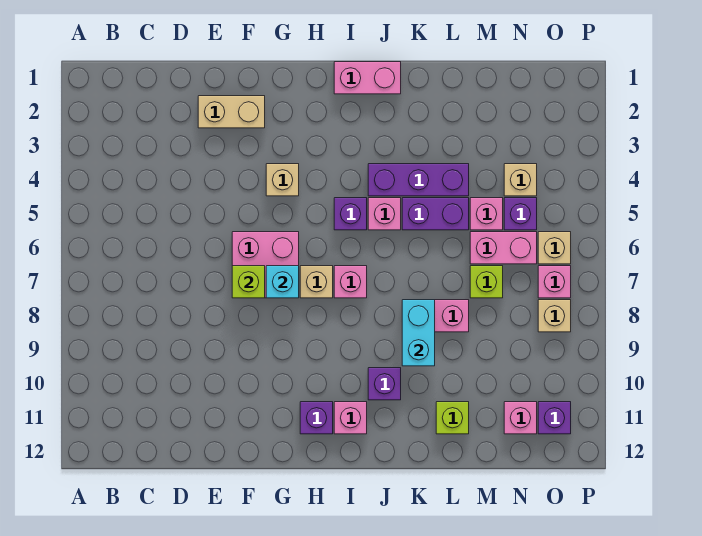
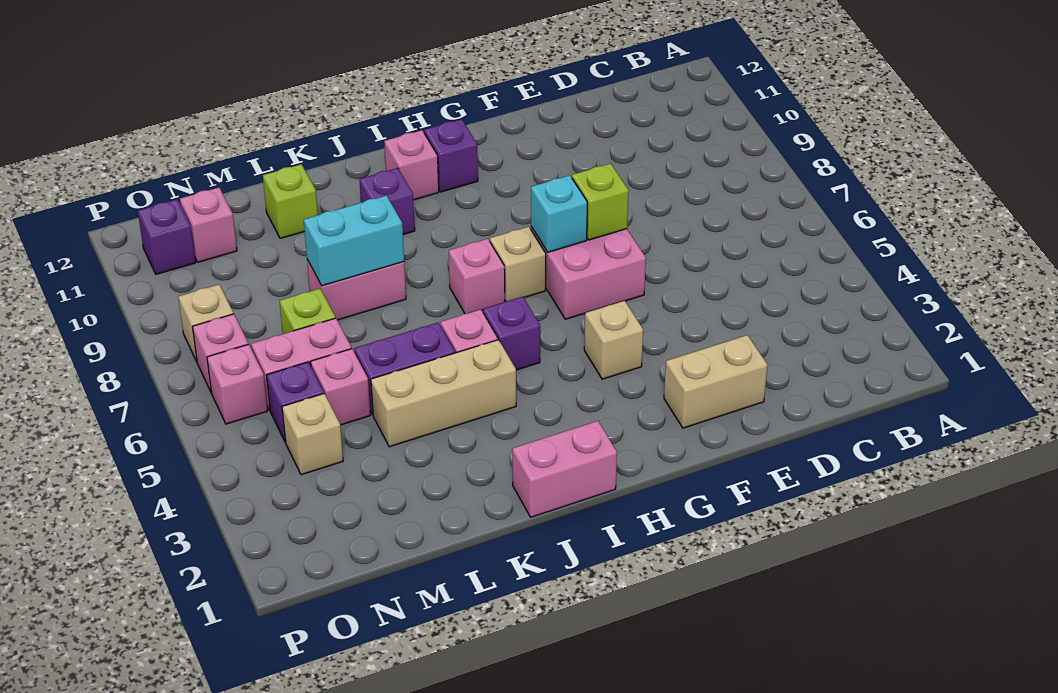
purple brick J4:L4 level 1 -> tan brick J4:L4 level 1
cyan brick K8:K9 level 2 -> cyan brick K8:L8 level 2
tan brick O6 level 1 -> pink brick O6 level 1

